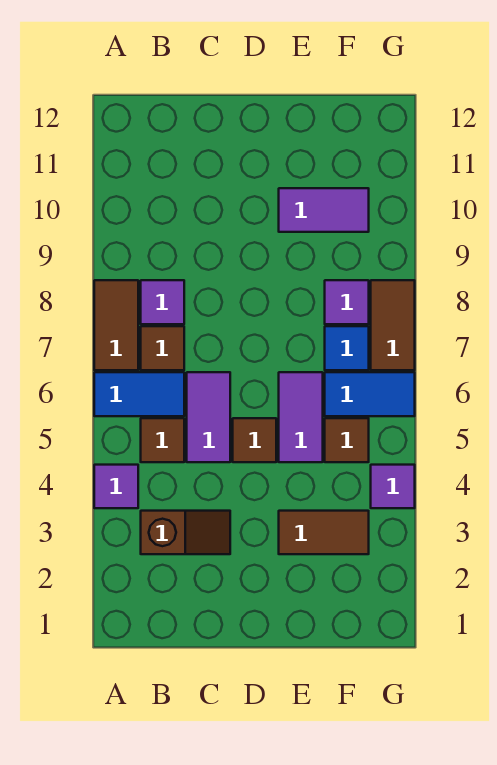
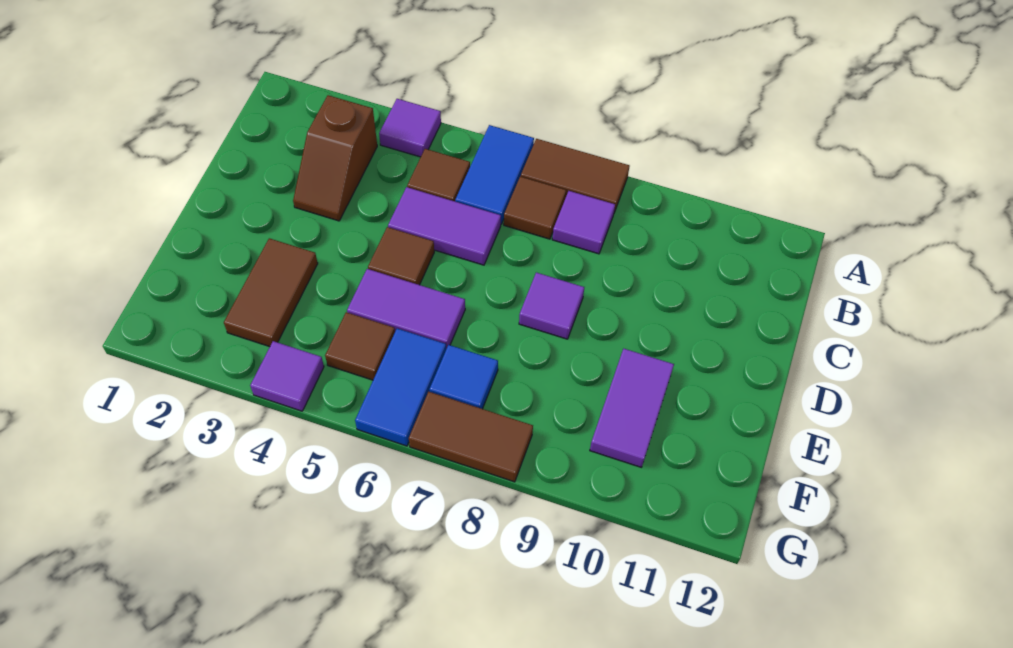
purple tile F8 level 1 -> purple tile D8 level 1

